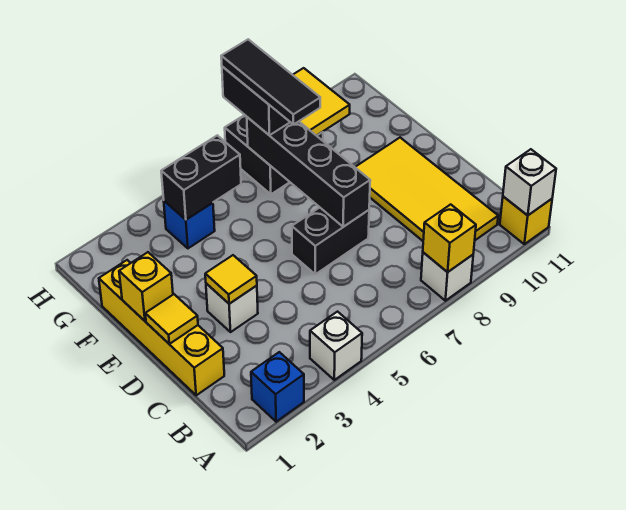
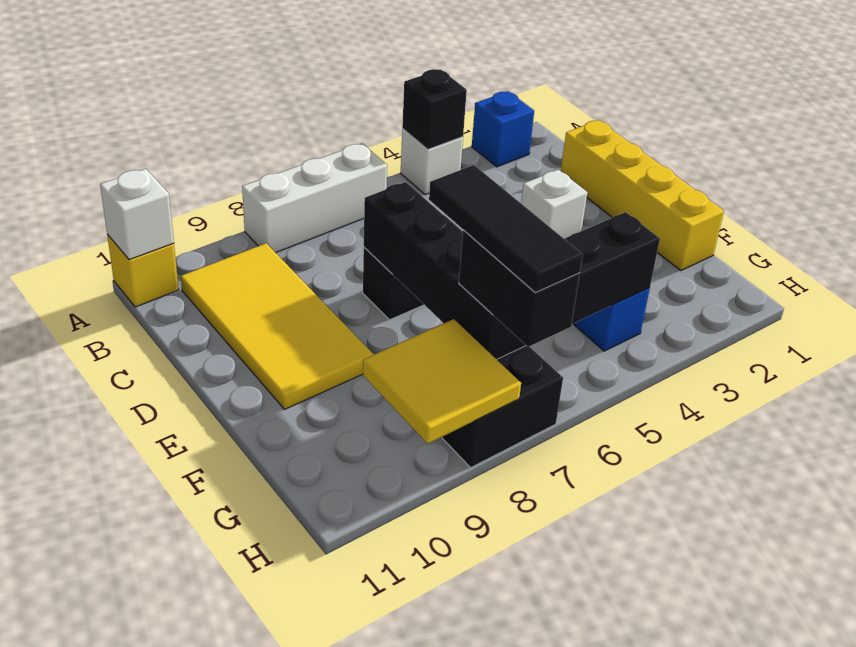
none -> black brick A4 level 2
white brick A8 level 1 -> white brick A6:A8 level 1
yellow brick A8 level 2 -> none
yellow tile D1 level 2 -> none
yellow tile D3 level 2 -> none
yellow brick E1 level 2 -> none

